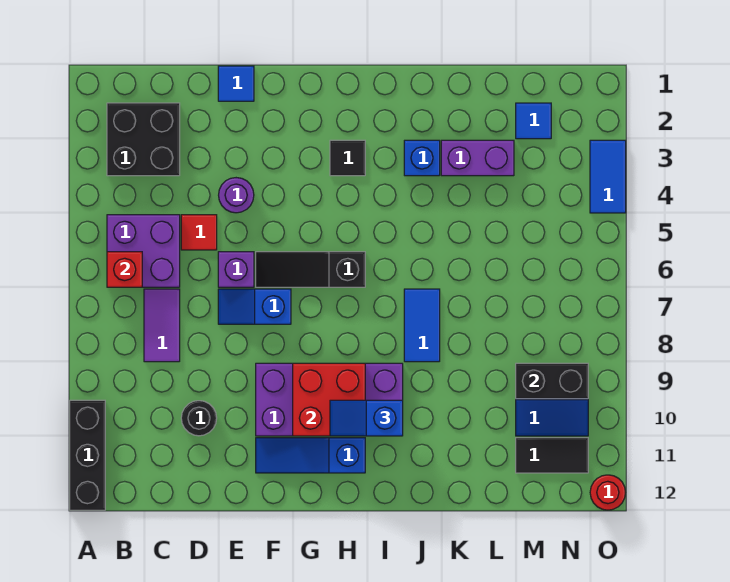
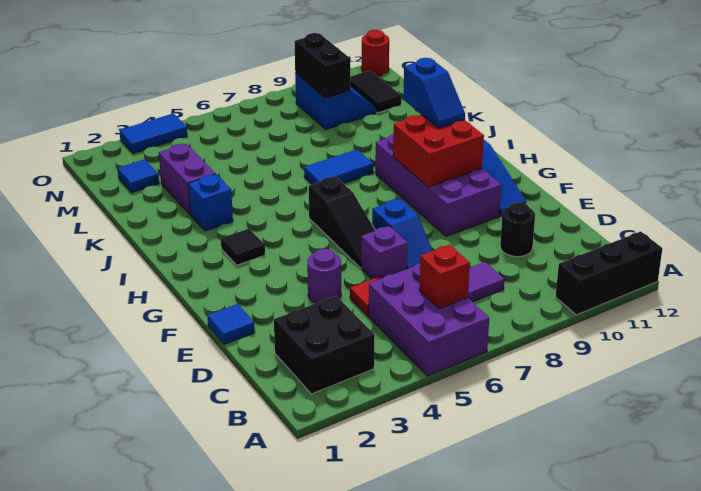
purple brick B5:C6 level 1 -> purple brick A5:C6 level 1

